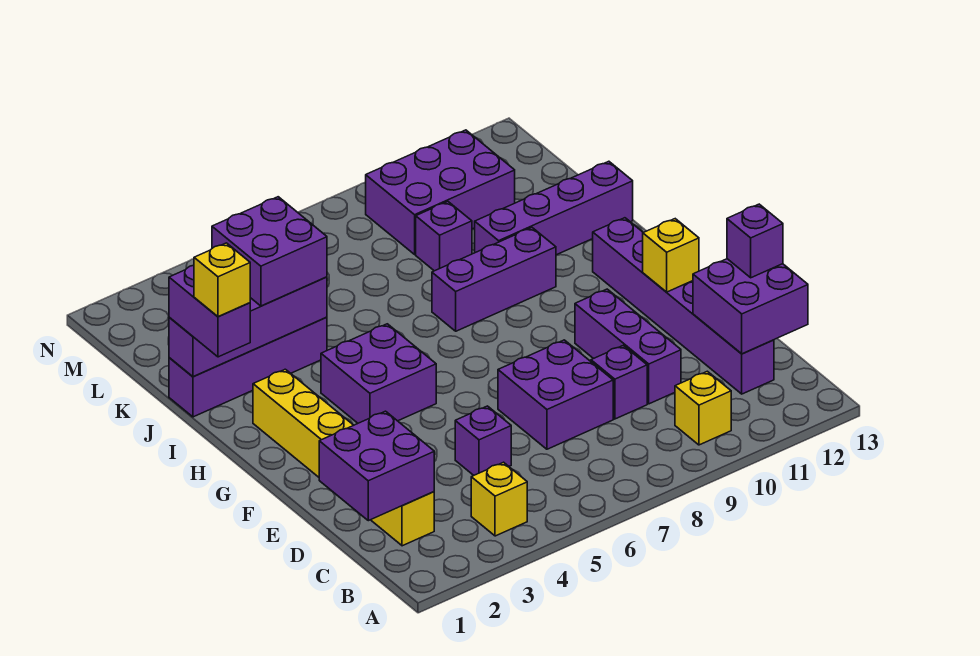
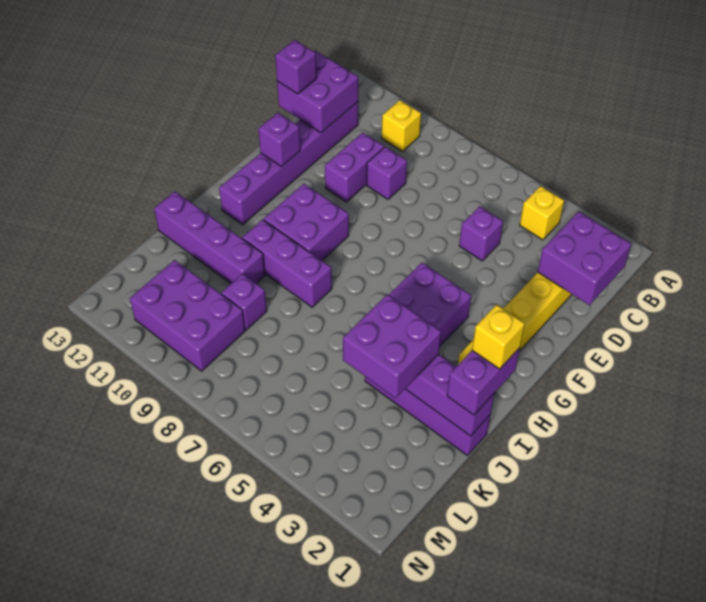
purple brick D7:E8 level 1 -> purple brick G9:H10 level 1
purple brick D10:F10 level 1 -> purple brick D10:E10 level 1
yellow brick F12 level 2 -> purple brick F12 level 2

